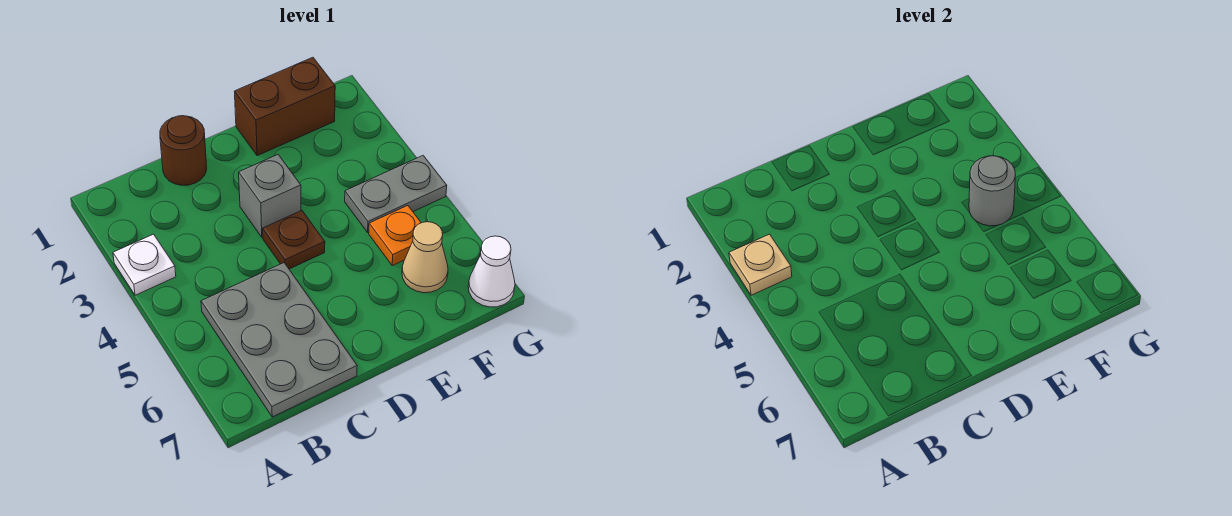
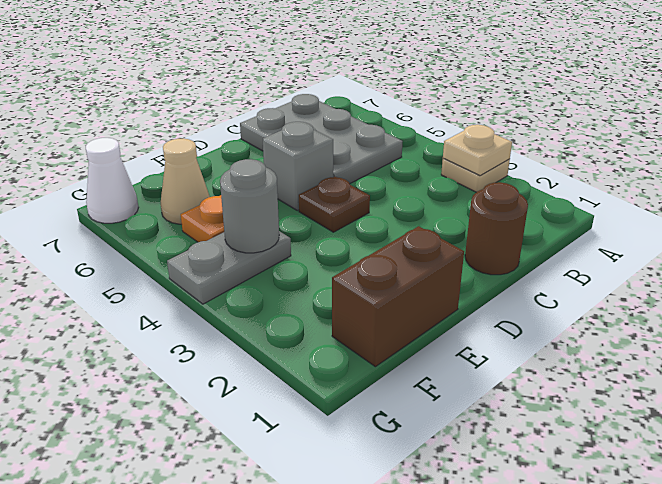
white plate A3 level 1 -> tan plate A3 level 1
grey brick D3 level 1 -> grey brick D5 level 1

